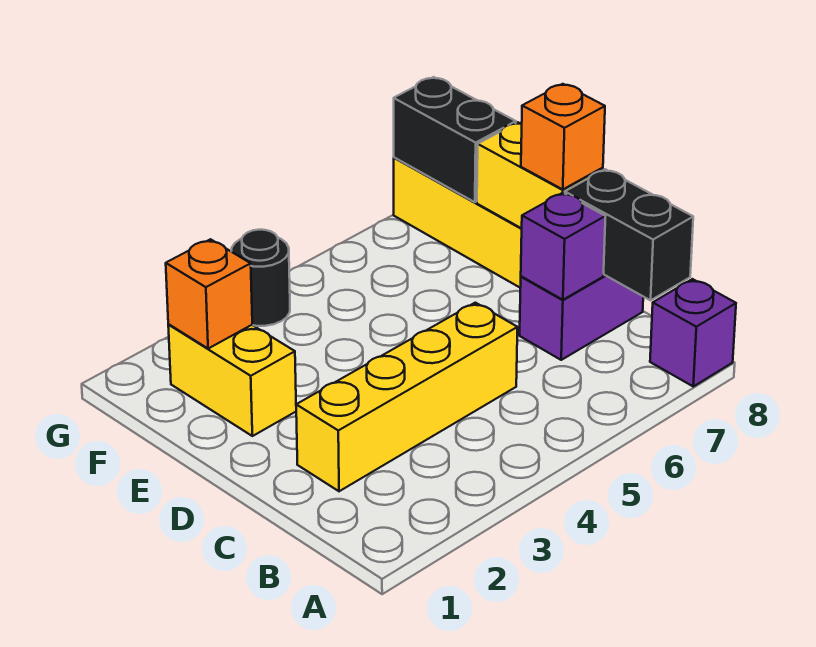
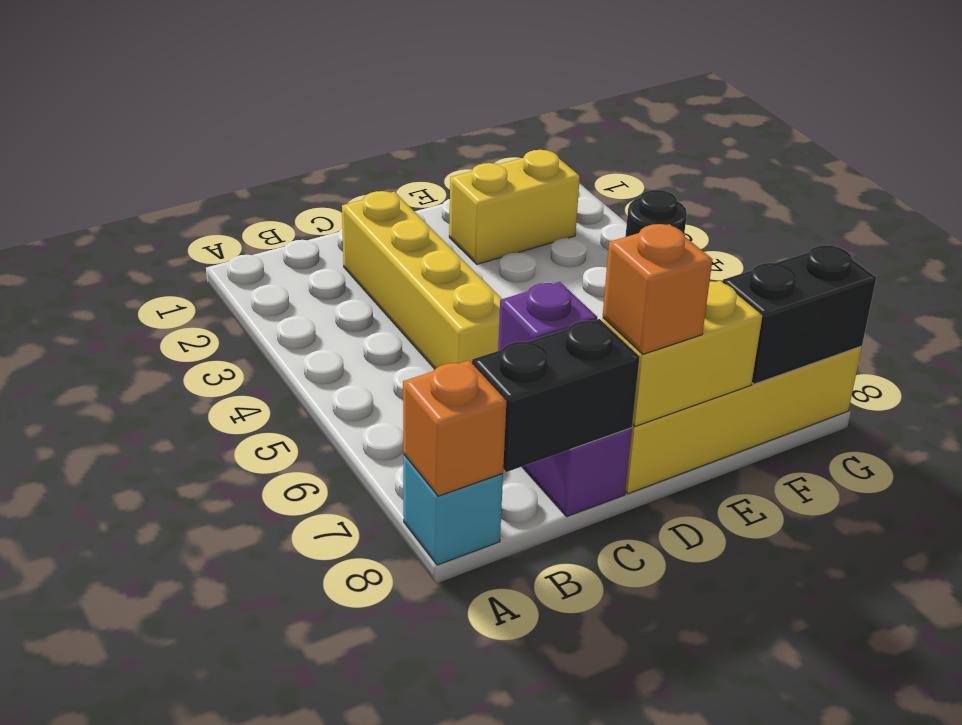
purple brick A8 level 1 -> cyan brick A8 level 1
orange brick F2 level 2 -> orange brick A8 level 2

